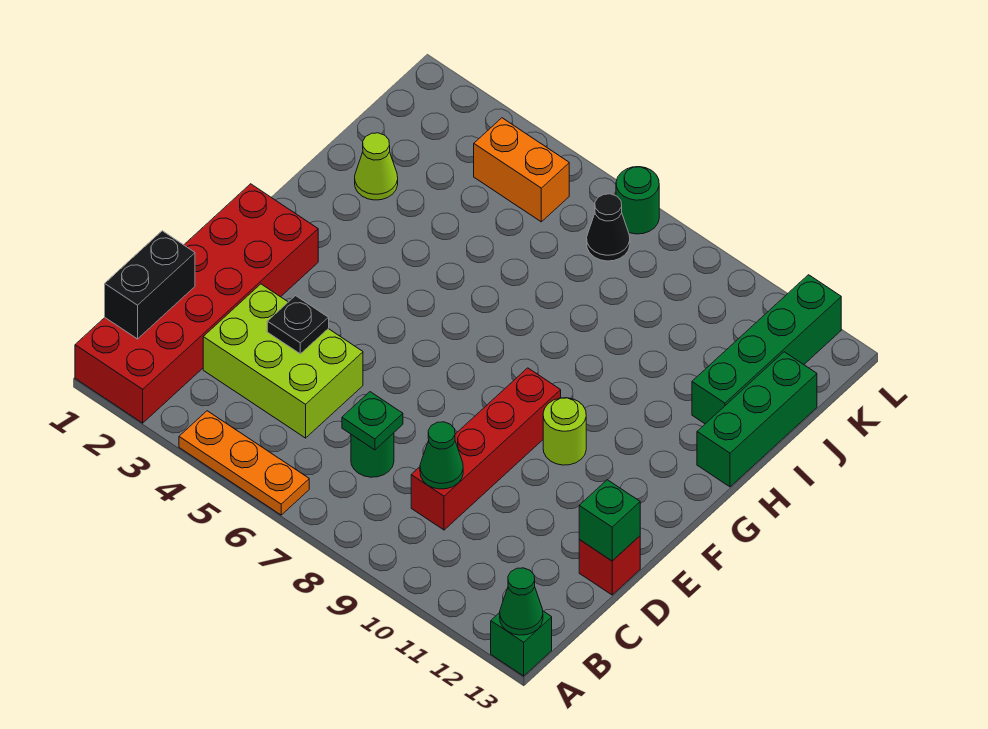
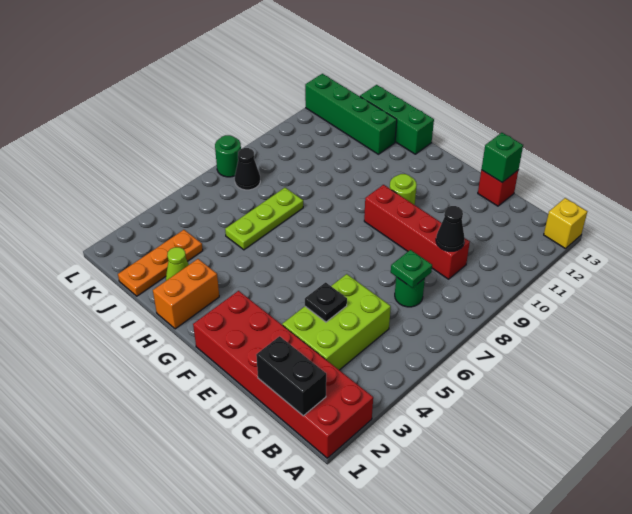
orange plate A4:A6 level 1 -> orange plate J1:J3 level 1
green brick A13 level 1 -> yellow brick A13 level 1
green cone A13 level 2 -> none
green cone C9 level 2 -> black cone C9 level 2
none -> lime plate I5:I7 level 1
orange brick K4:K5 level 1 -> orange brick H1:H2 level 1

